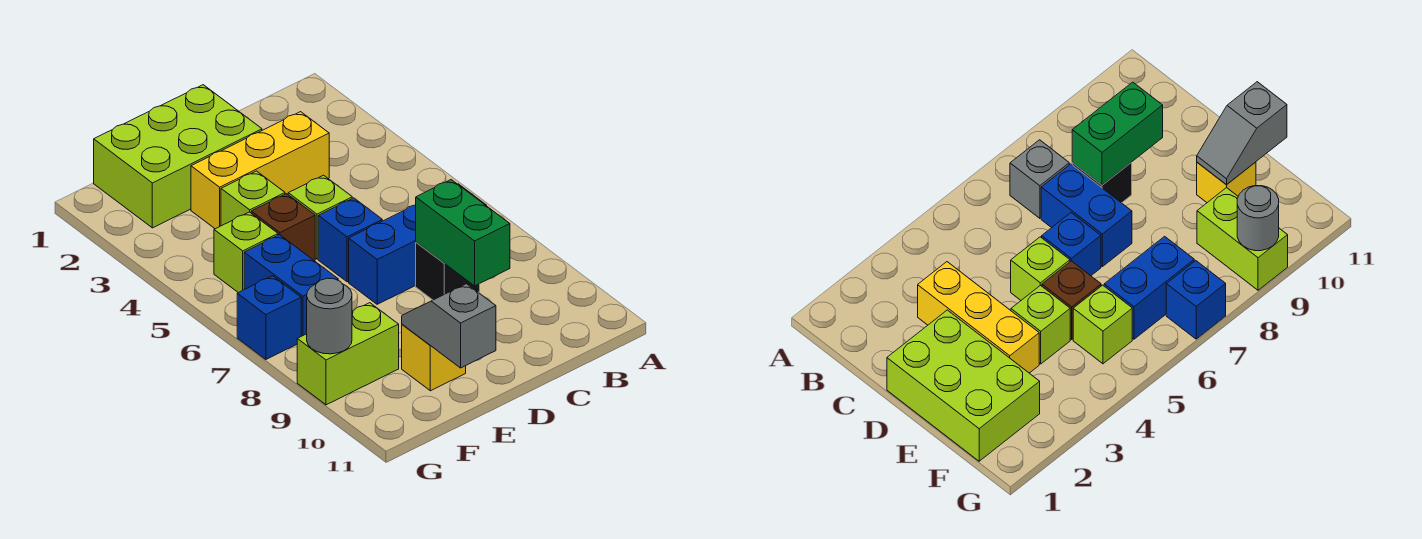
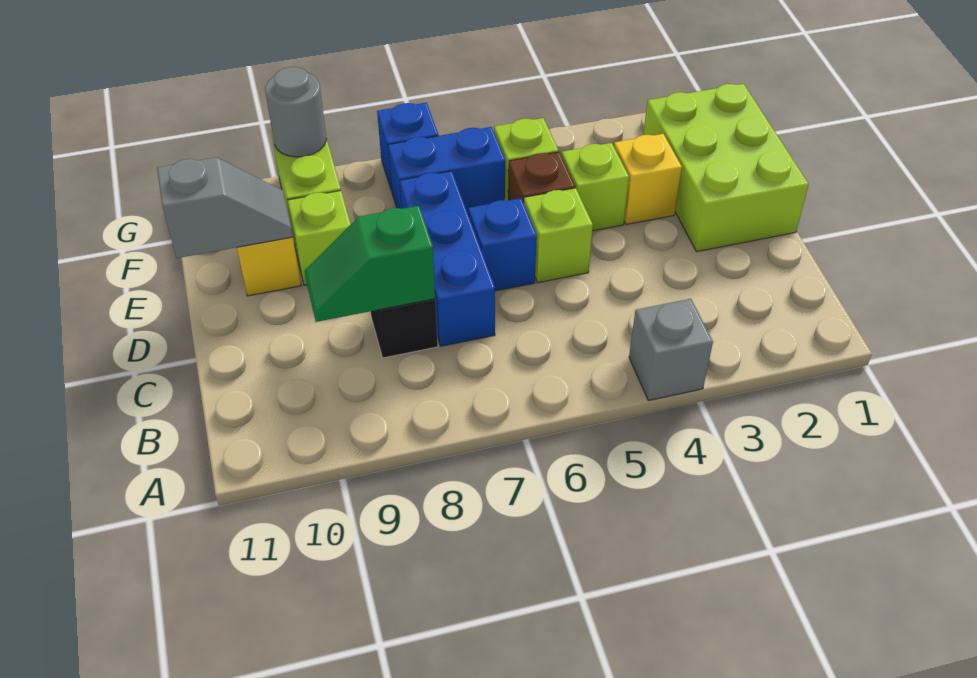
grey brick B7 level 1 -> grey brick A4 level 1
yellow brick C3:E3 level 1 -> yellow brick E3 level 1
blue brick C7:D7 level 1 -> blue brick C7:E7 level 1
green brick C8:C9 level 2 -> green slope C8:C9 level 2 top 8
none -> lime brick E9 level 1

